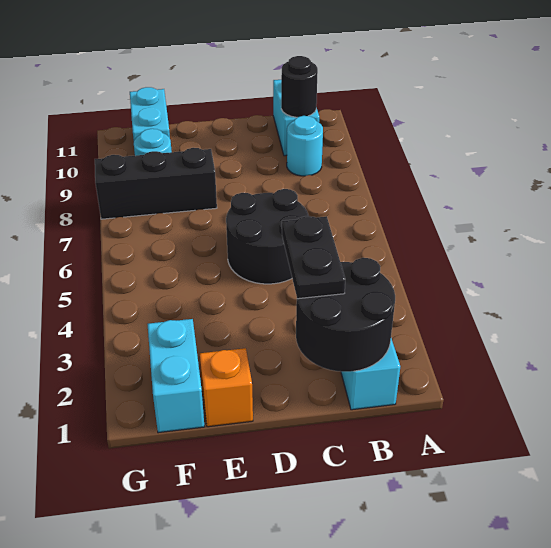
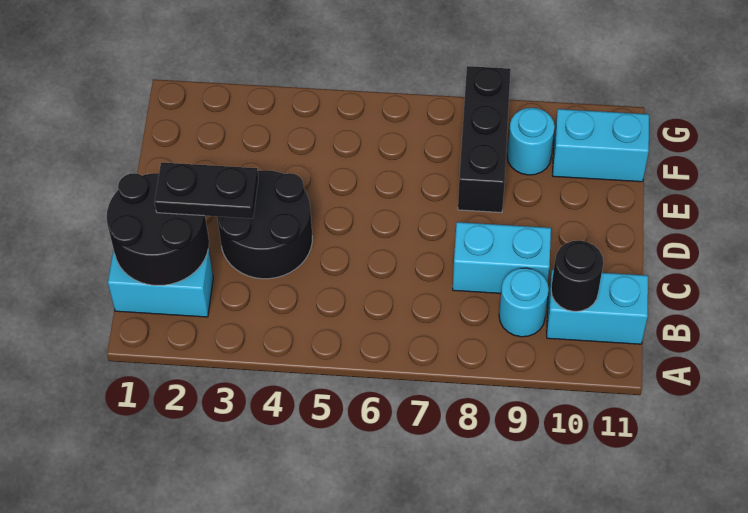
black round brick C5:D6 level 1 -> black round brick C3:D4 level 1
orange brick E1 level 1 -> none
cyan brick F1:F2 level 1 -> cyan brick C8:C9 level 1

